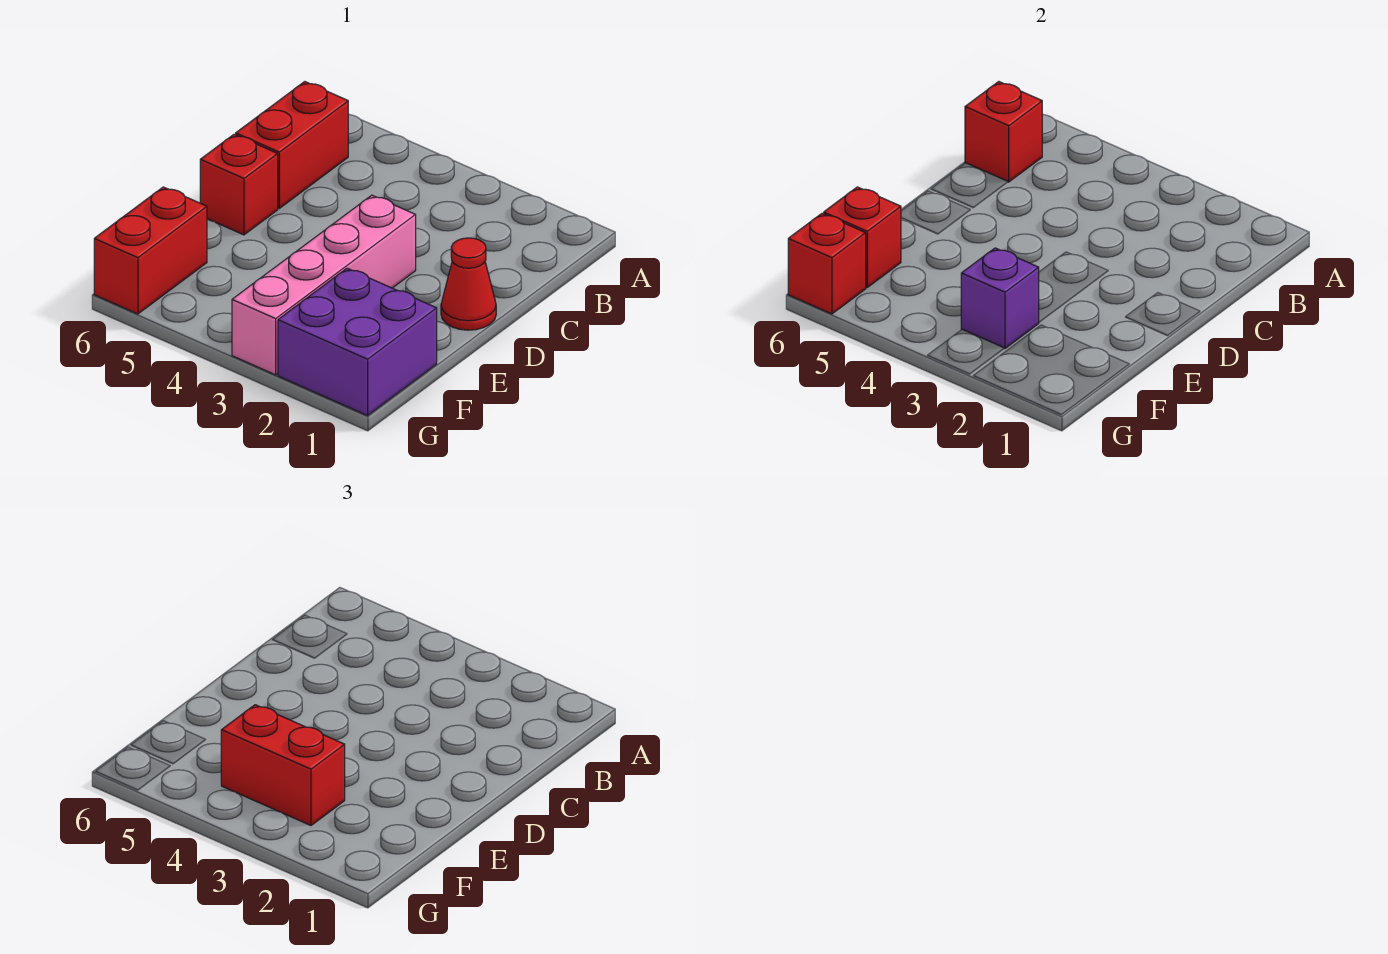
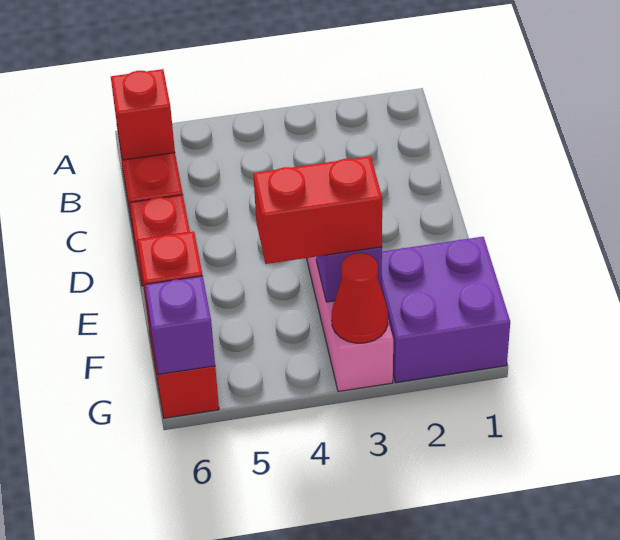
red cone D1 level 1 -> red cone G3 level 2
red brick G6 level 2 -> purple brick G6 level 2

